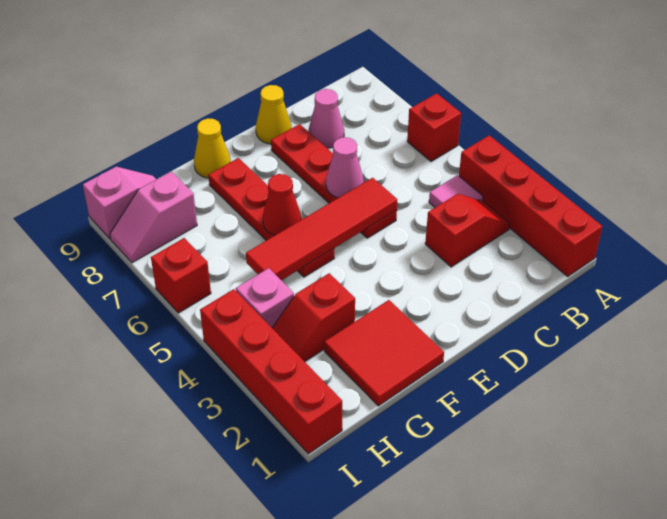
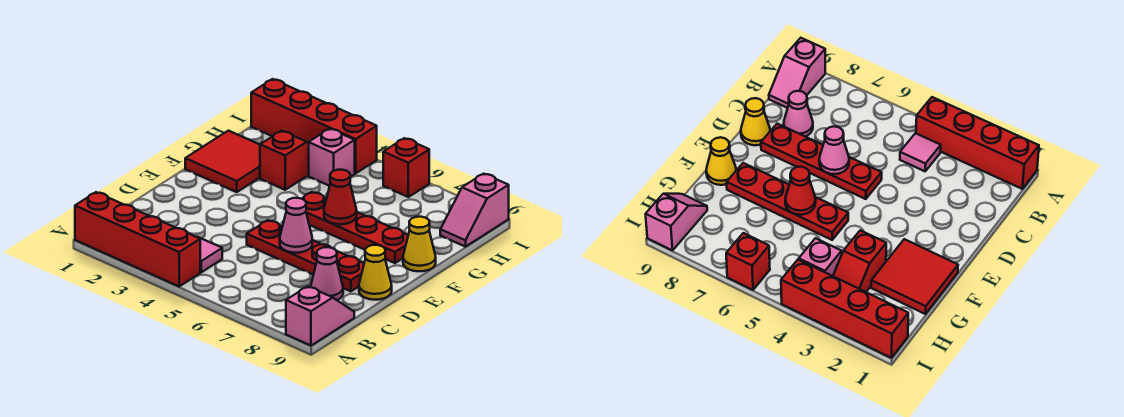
red brick A6 level 1 -> none
red slope B3:C3 level 1 top C -> none
red tile D5:G5 level 2 -> none
pink slope H8:I8 level 1 top H -> pink slope A9:B9 level 1 top A

